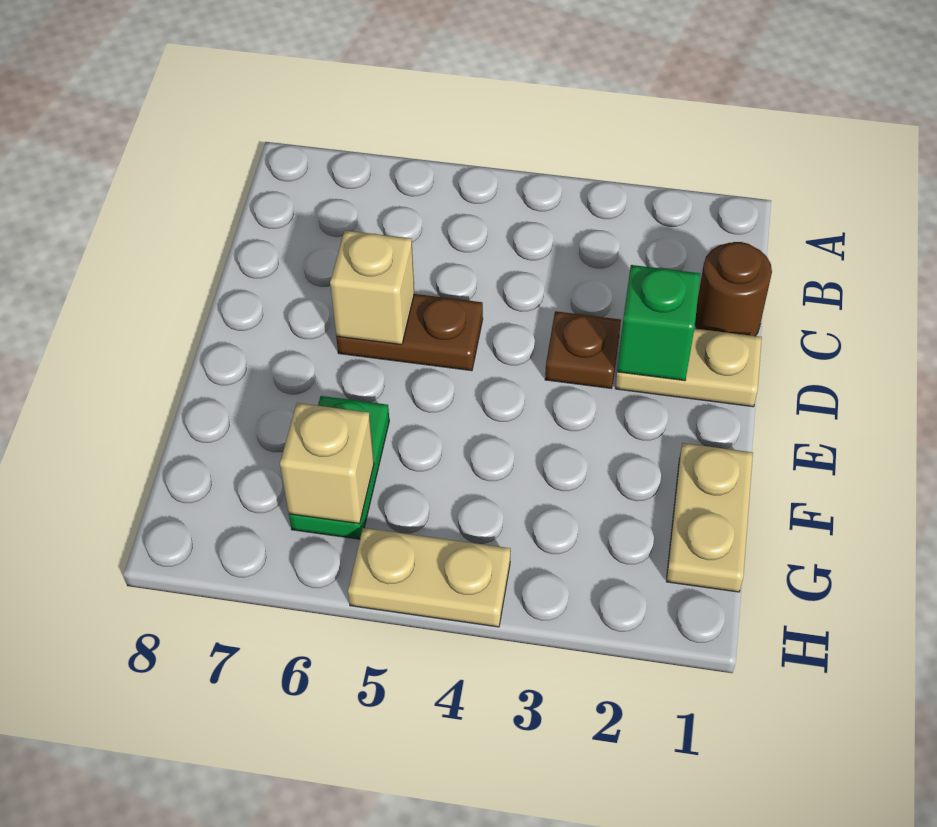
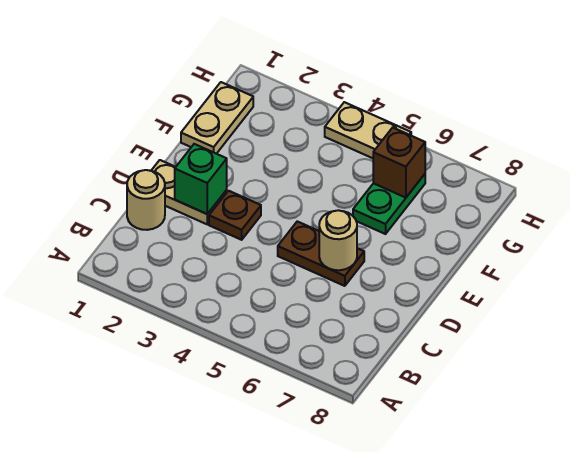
brown round brick C1 level 1 -> tan round brick C1 level 1
tan brick D6 level 2 -> tan round brick D6 level 2
tan brick G6 level 2 -> brown brick G6 level 2

